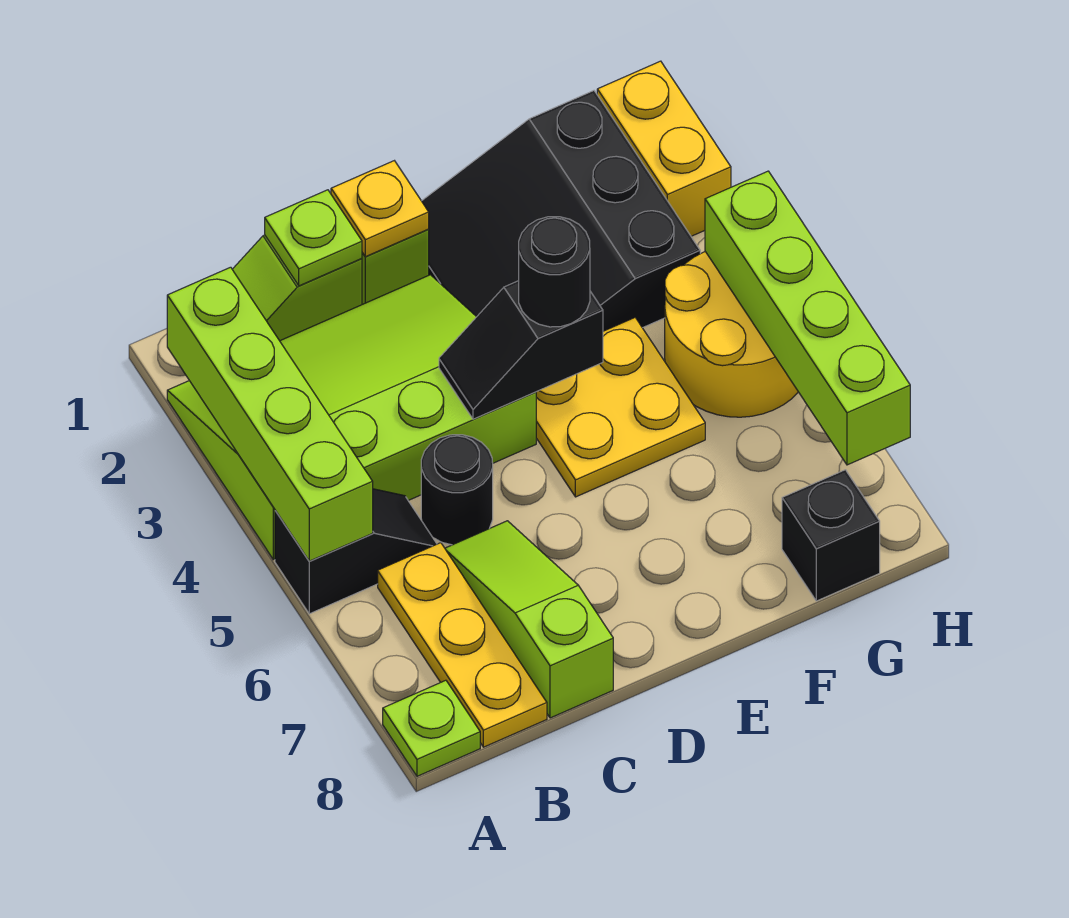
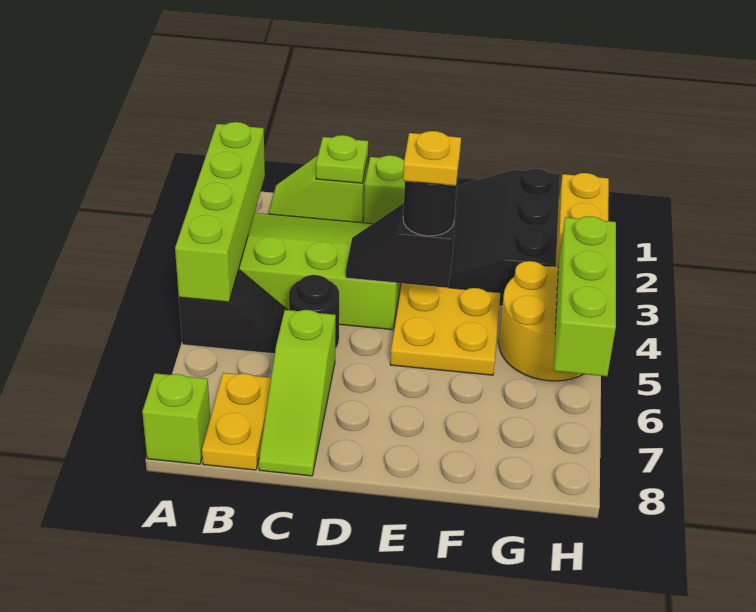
lime plate A8 level 1 -> lime brick A8 level 1
yellow plate B6:B8 level 1 -> yellow plate B7:B8 level 1
lime slope C6:C8 level 1 top 8 -> lime slope C6:C8 level 1 top 6
yellow plate D1 level 2 -> yellow plate E4 level 4
black brick G8 level 1 -> none
lime brick H4:H7 level 2 -> lime brick H4:H6 level 2

